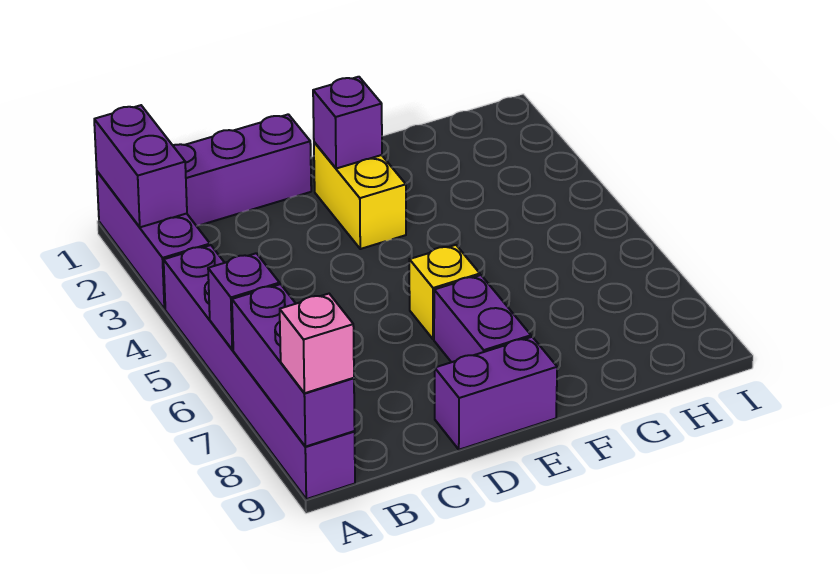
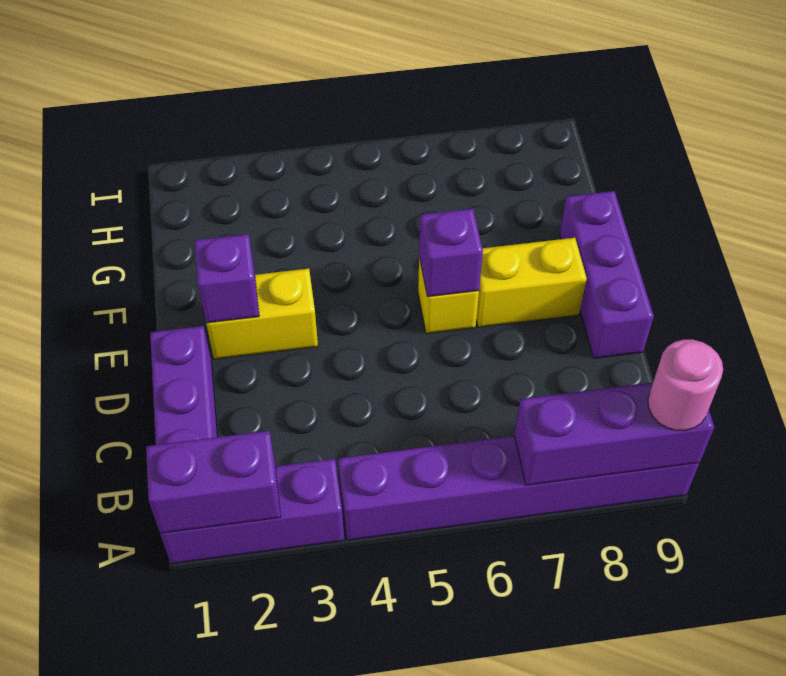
purple brick A6 level 2 -> purple brick E6 level 2
pink brick A9 level 3 -> pink round brick A9 level 3
purple brick D9:E9 level 1 -> purple brick D9:F9 level 1
purple brick E7:E8 level 1 -> yellow brick E7:E8 level 1

